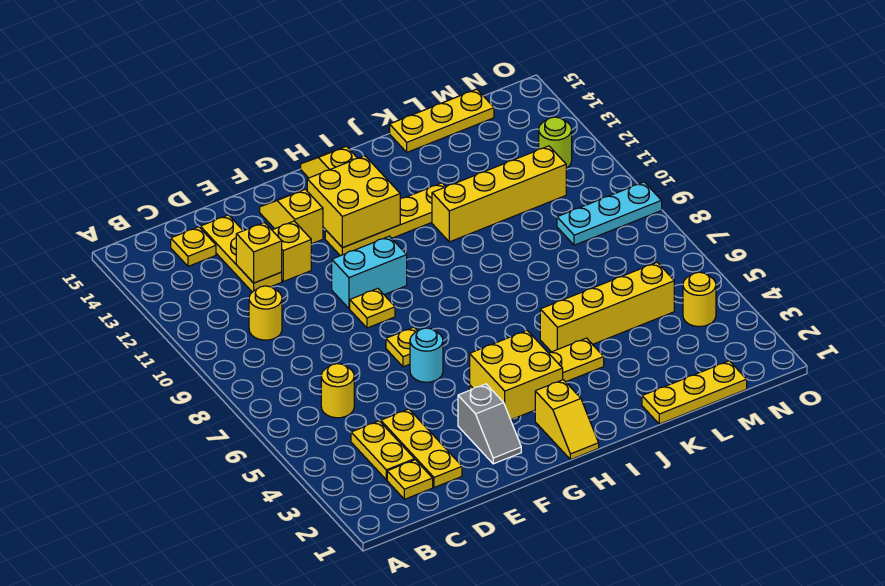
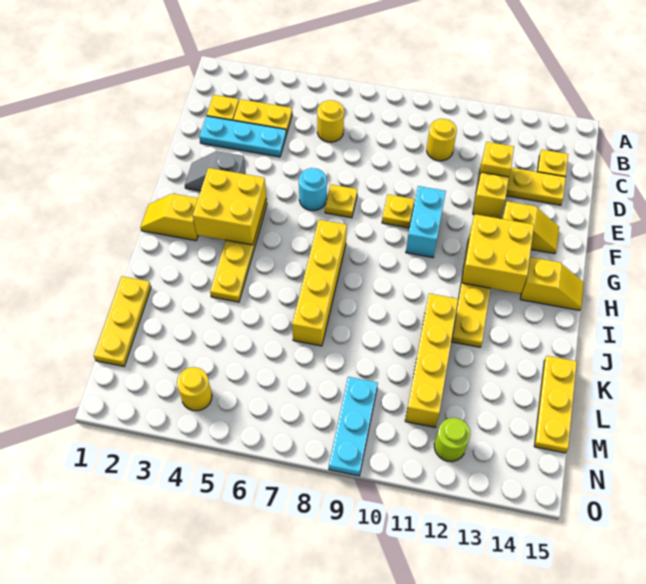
yellow plate D2:D4 level 1 -> cyan plate D2:D4 level 1
yellow brick J5:M5 level 1 -> yellow brick H7:K7 level 1

